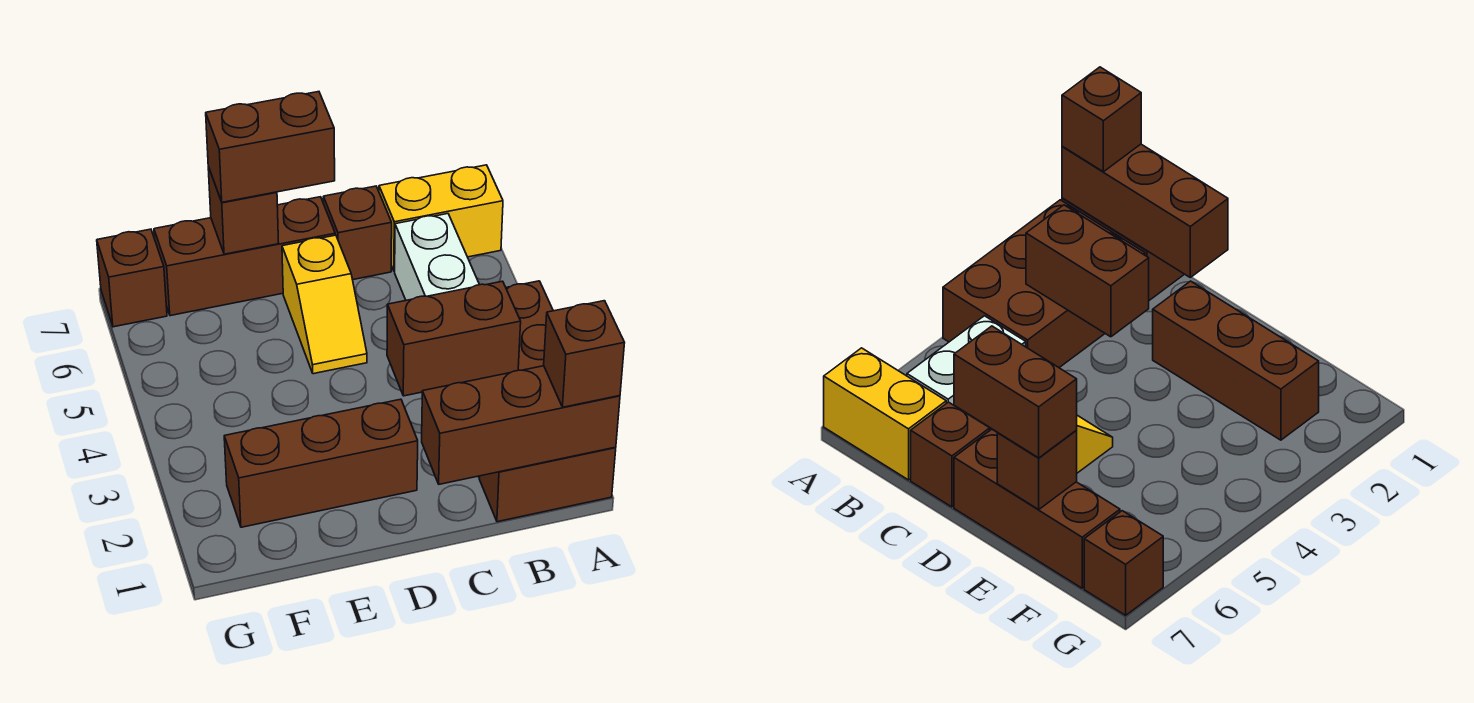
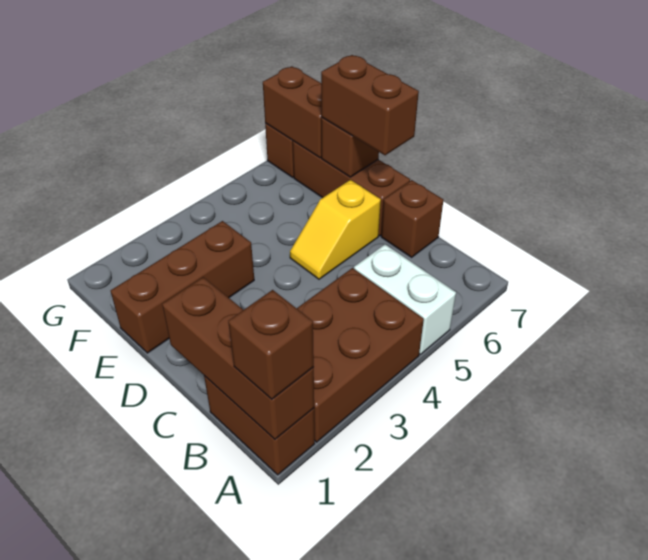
yellow brick A7:B7 level 1 -> none
brown brick B3:C3 level 2 -> brown brick F7:G7 level 2
white brick B5:B6 level 1 -> white brick A5:B5 level 1
brown brick D2:F2 level 1 -> brown brick E1:E3 level 1

